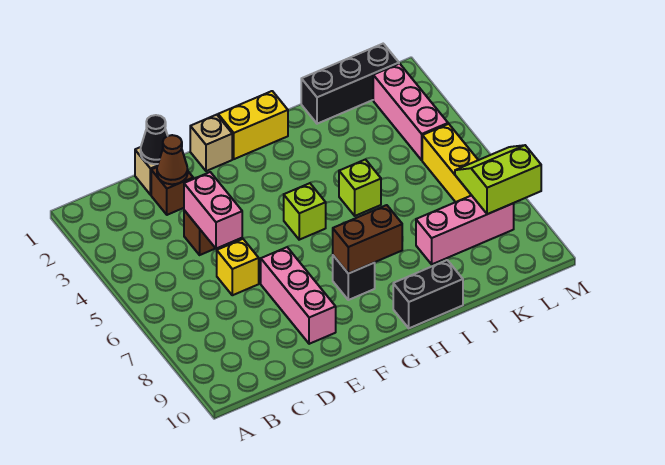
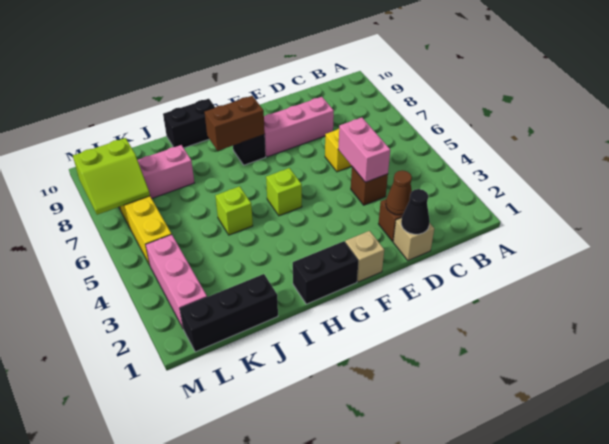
pink brick E7:E9 level 1 -> pink brick D8:F8 level 1
yellow brick G1:H1 level 1 -> black brick G1:H1 level 1

